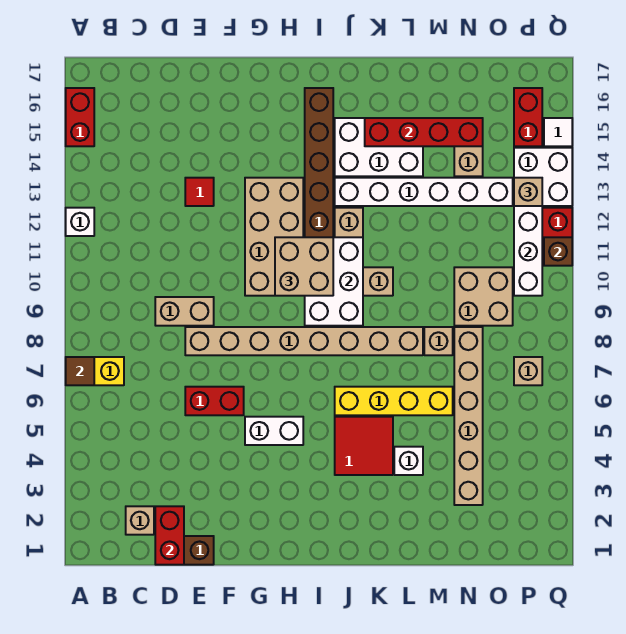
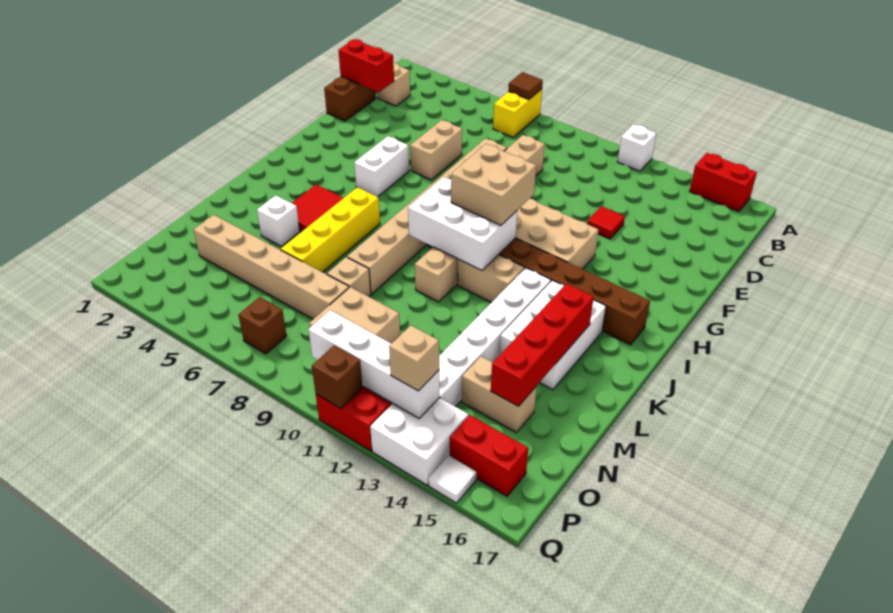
red brick E6:F6 level 1 -> tan brick E6:F6 level 1
tan brick P7 level 1 -> brown brick P7 level 1

